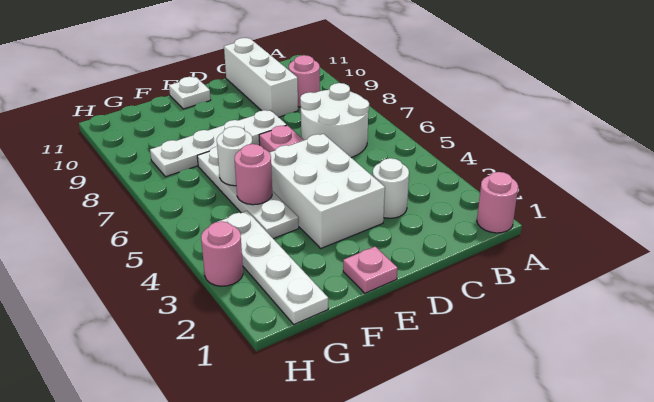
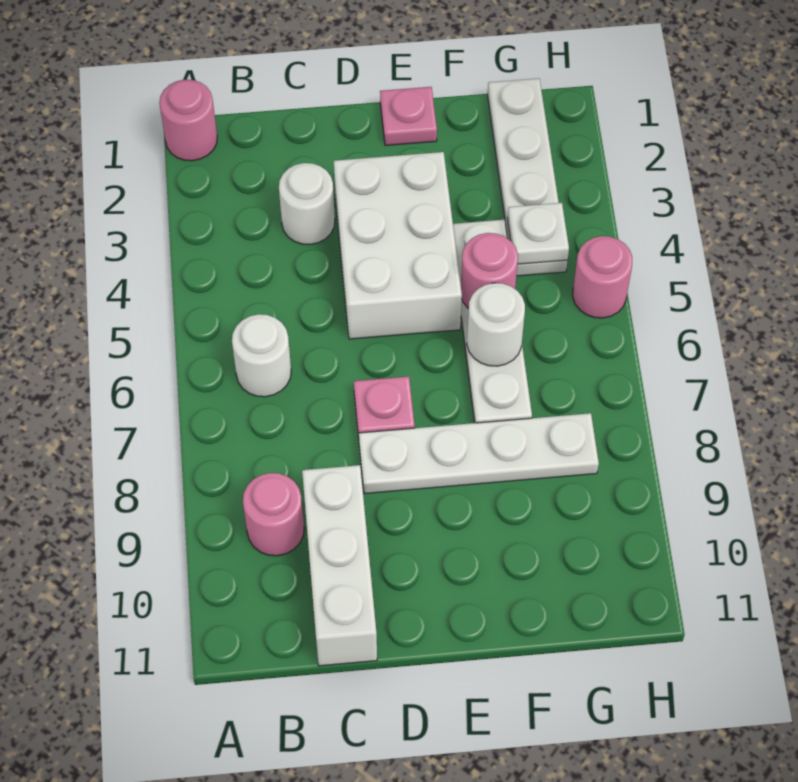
white round brick B6:C7 level 1 -> white round brick B6 level 1
white plate E11 level 1 -> white plate G4 level 2
pink round brick H3 level 1 -> pink round brick H5 level 1

